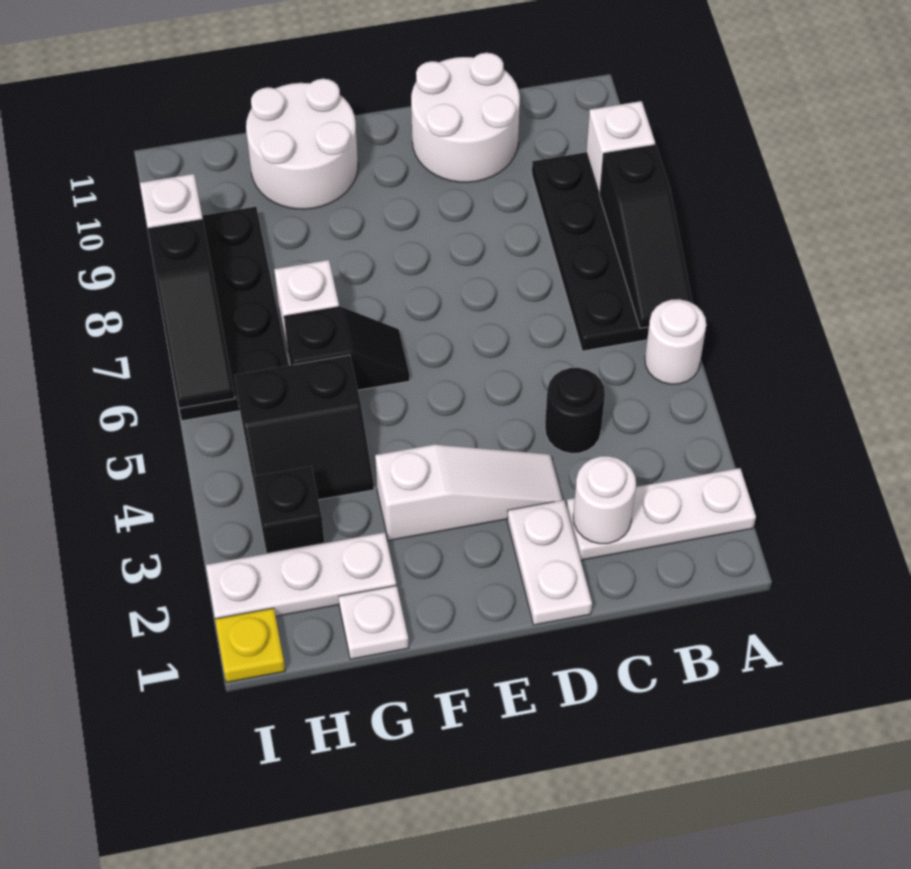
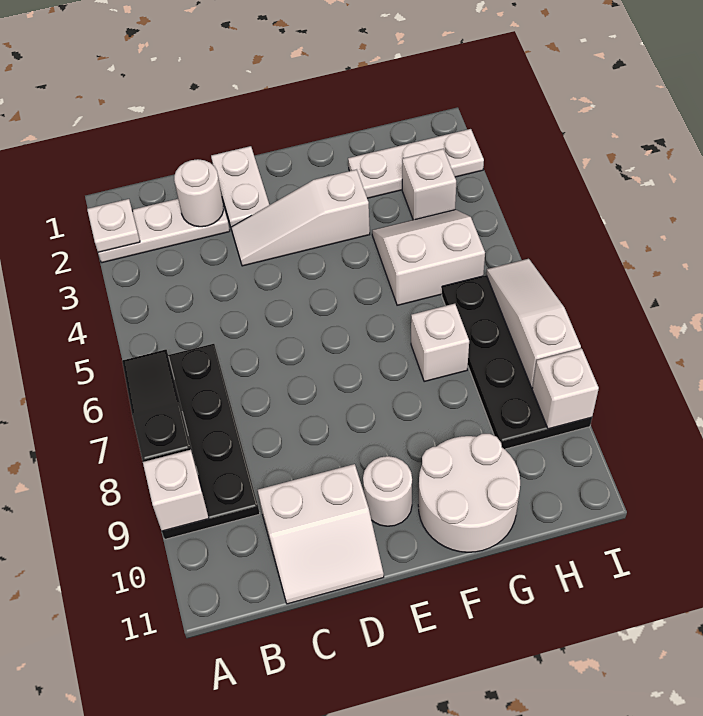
white round brick A5 level 1 -> white round brick E10 level 1
black round brick C4 level 1 -> none
white round brick C10:D11 level 1 -> white slope C10:D11 level 1 top 10
black slope F6:G6 level 1 top G -> none
white plate G1 level 1 -> white plate A2 level 2
black slope G4:H5 level 1 top 5 -> white slope G4:H5 level 1 top 5
black brick H3 level 1 -> white brick H3 level 1
yellow plate I1 level 1 -> none
black slope I6:I8 level 2 top 8 -> white slope I6:I8 level 2 top 8

